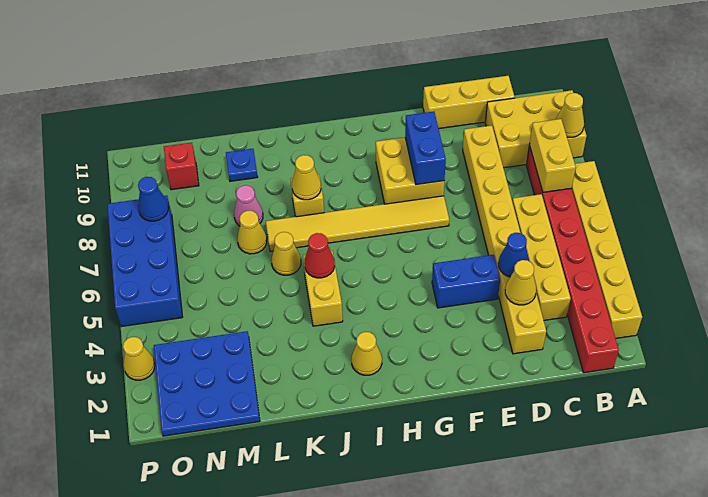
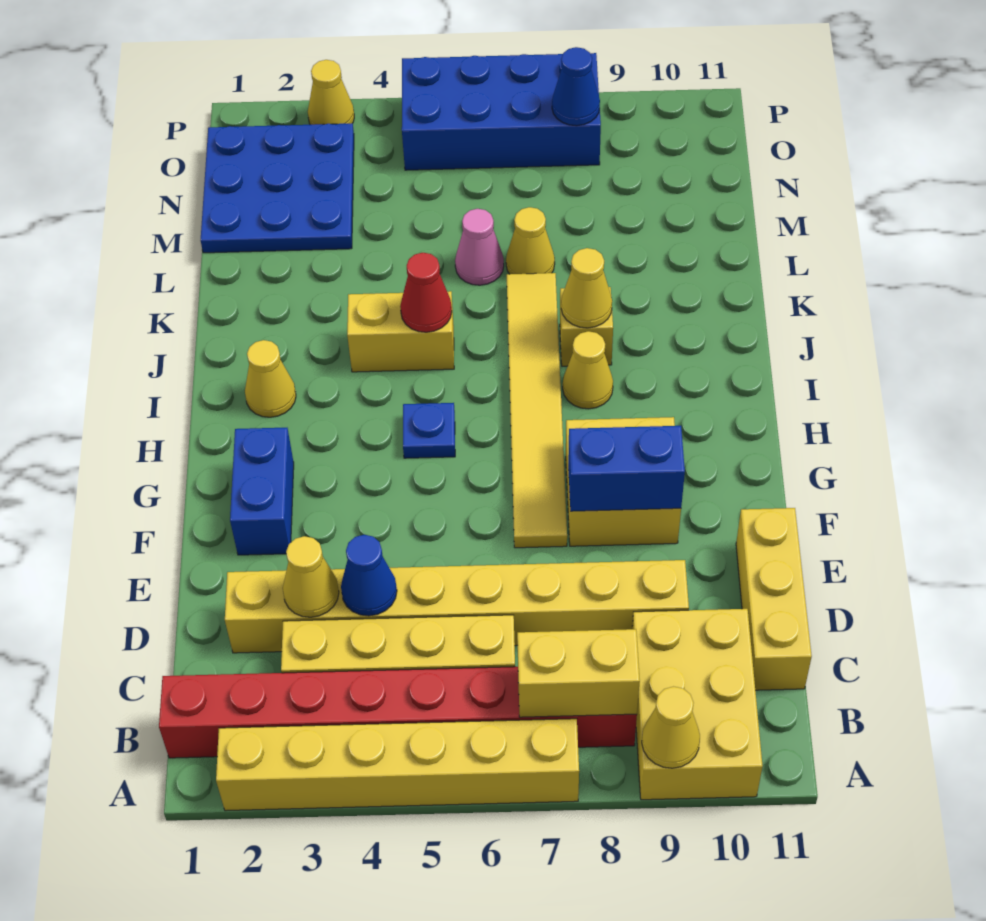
blue brick E4:F4 level 1 -> blue brick F2:G2 level 1
yellow cone K6 level 1 -> yellow cone I8 level 1
pink cone L8 level 1 -> pink cone L6 level 1
blue plate L10 level 1 -> blue plate H5 level 1
red brick N10 level 1 -> none

